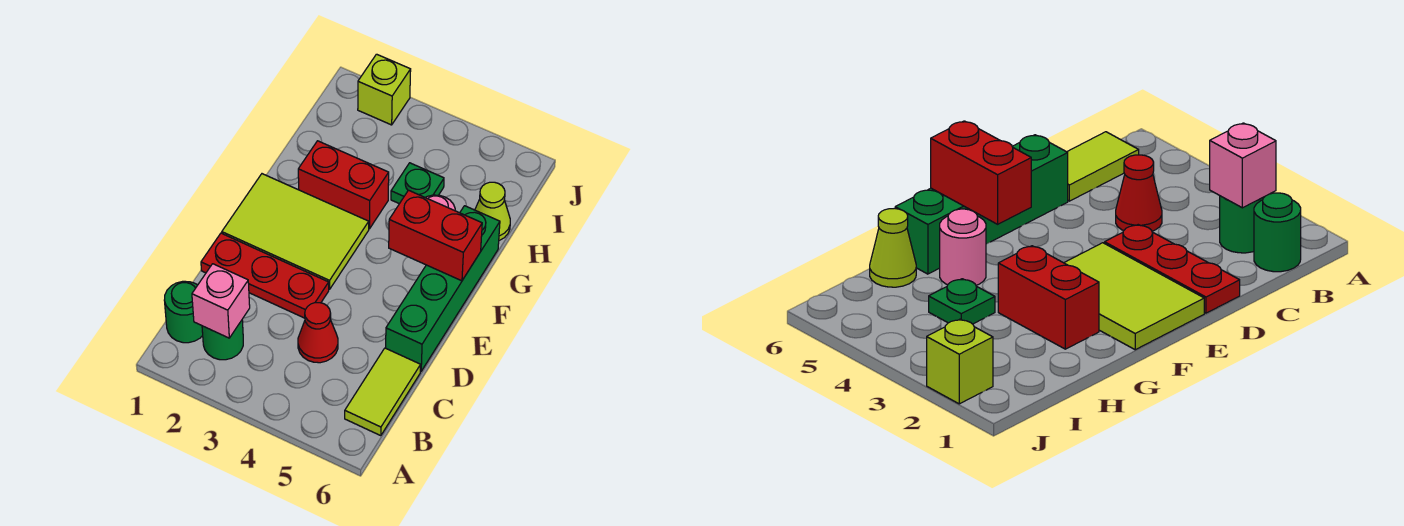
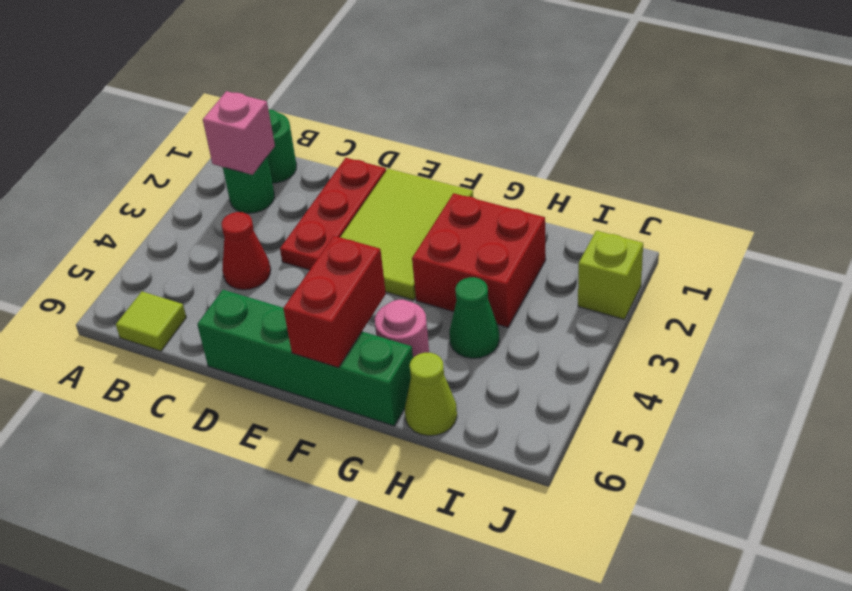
lime tile B6:C6 level 1 -> lime tile B6 level 1
red brick G2:G3 level 1 -> red brick G2:H3 level 1
green plate H4 level 1 -> green cone H4 level 1

